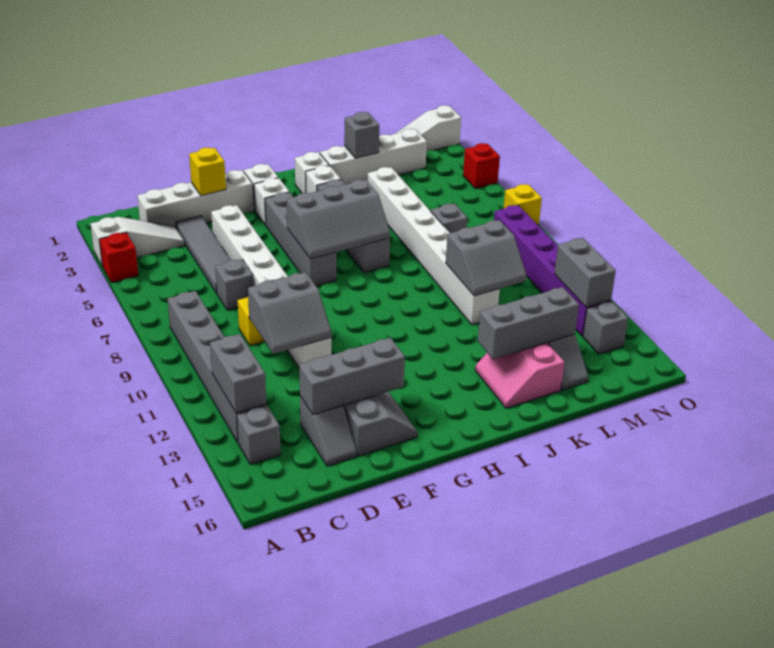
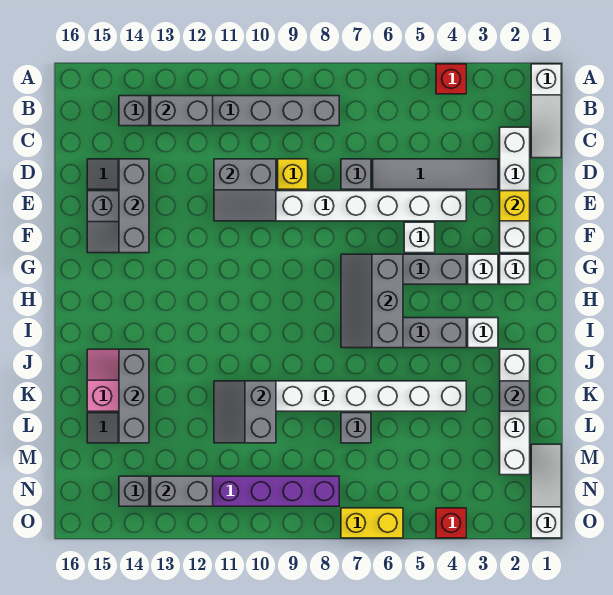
white slope A3:C3 level 1 top A -> white slope A1:C1 level 1 top A
grey slope D10:E11 level 2 top 10 -> grey slope D10:E11 level 2 top D
white brick I2 level 1 -> white brick F5 level 1
yellow brick O7 level 1 -> yellow brick O6:O7 level 1

